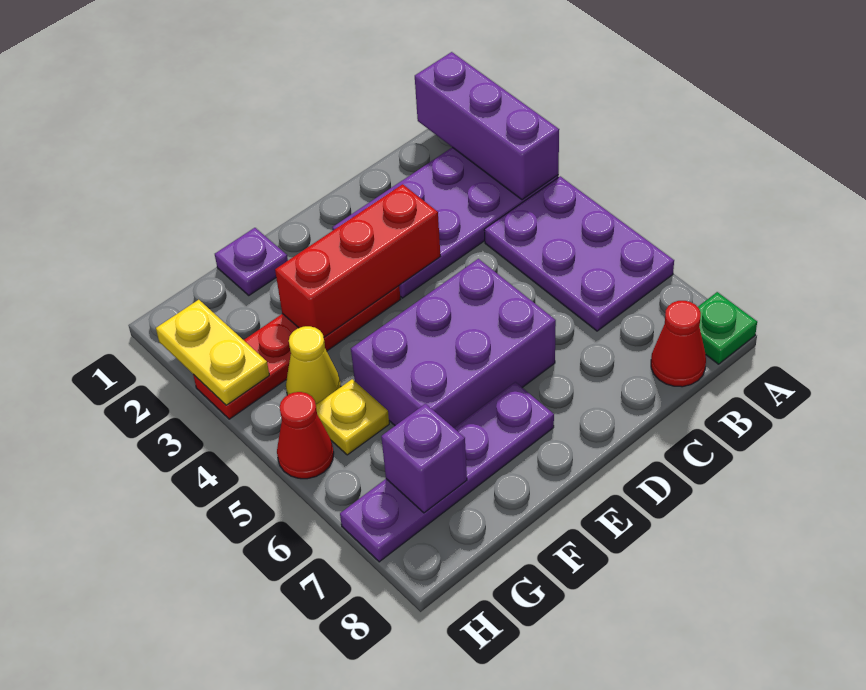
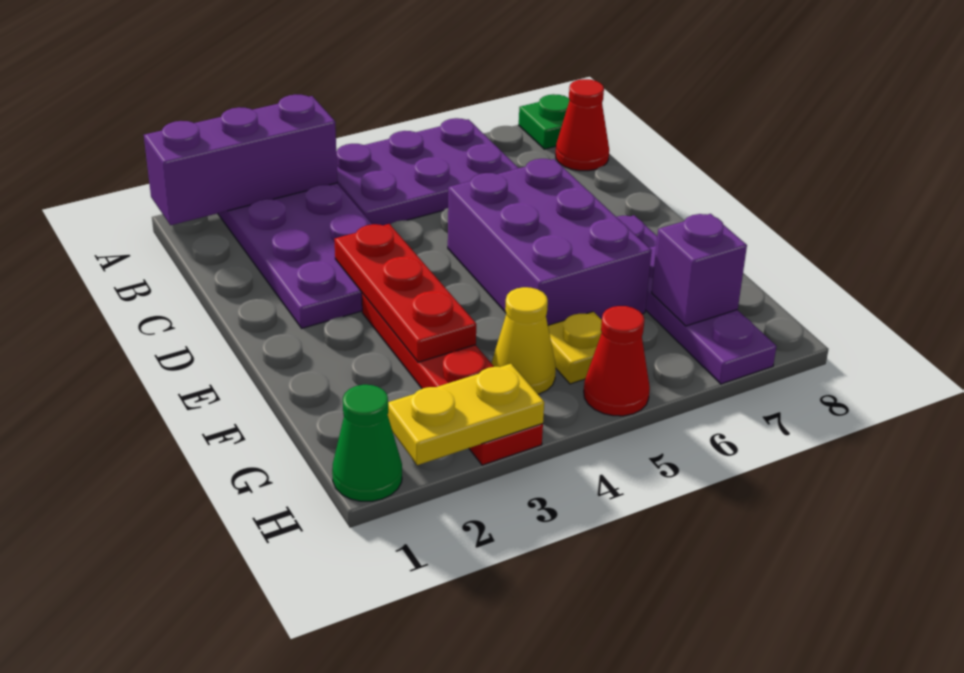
red brick D3:F3 level 2 -> red plate D3:F3 level 2
purple plate F1 level 1 -> none
none -> green cone H1 level 1

